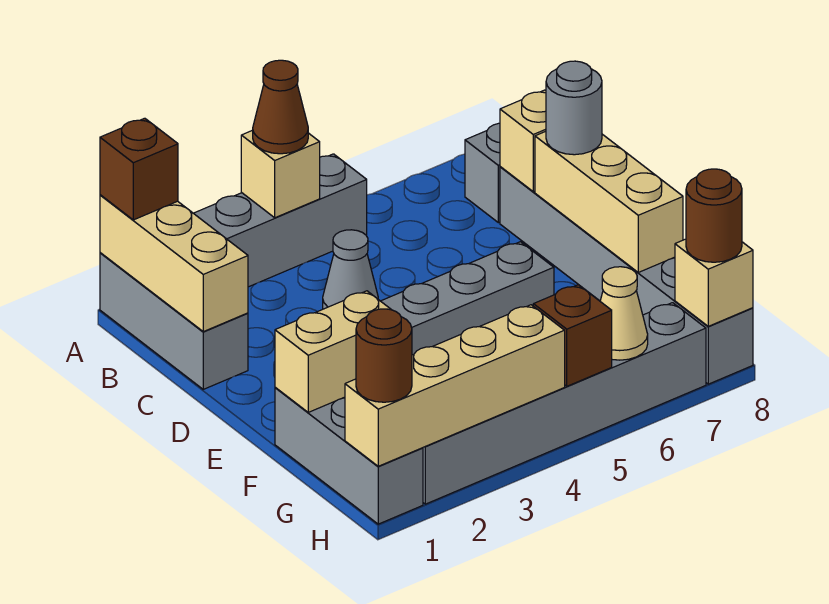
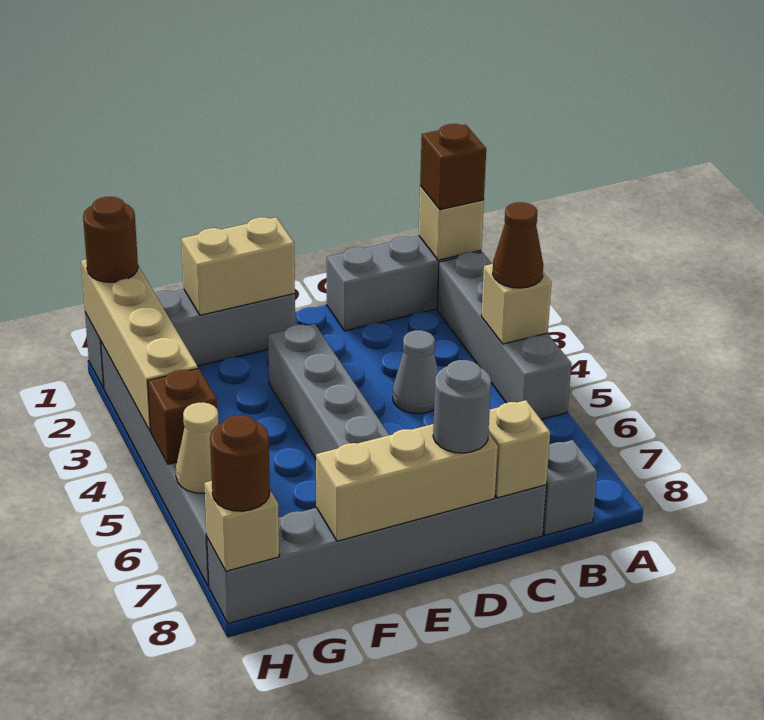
tan brick A1:C1 level 2 -> tan brick A1 level 2
grey brick F1:H1 level 1 -> grey brick E1:H1 level 1
tan brick F1:F2 level 2 -> tan brick E1:F1 level 2

